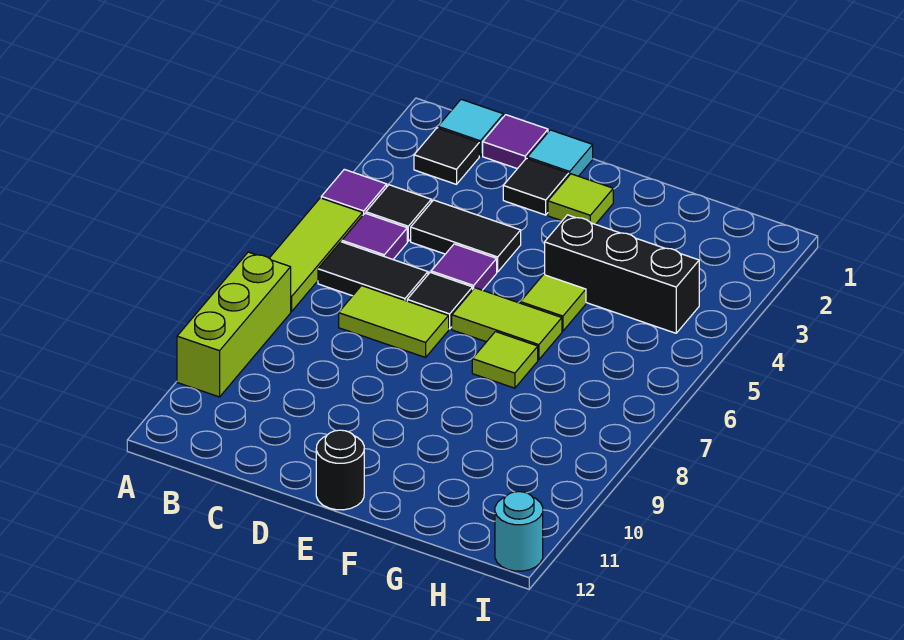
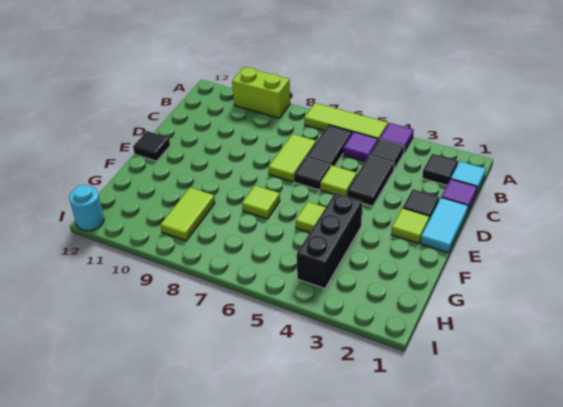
lime brick A8:A10 level 1 -> lime brick A9:A10 level 1
cyan tile D1 level 1 -> cyan tile D1:E1 level 1
purple tile D5 level 1 -> lime tile D5 level 1
lime tile E6:F6 level 1 -> lime tile G9:H9 level 1
black round brick E12 level 1 -> black tile E12 level 1

